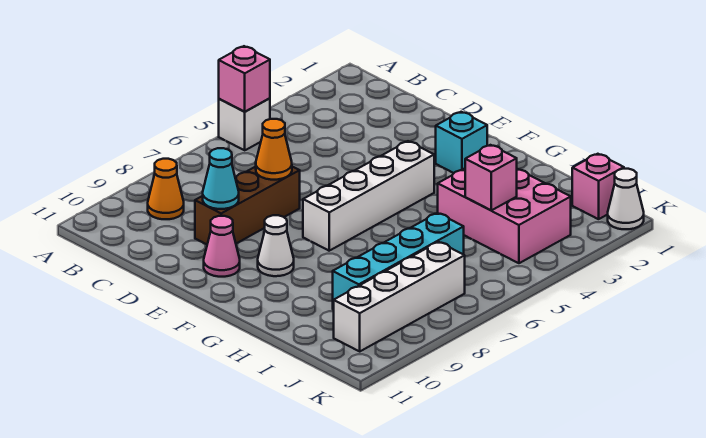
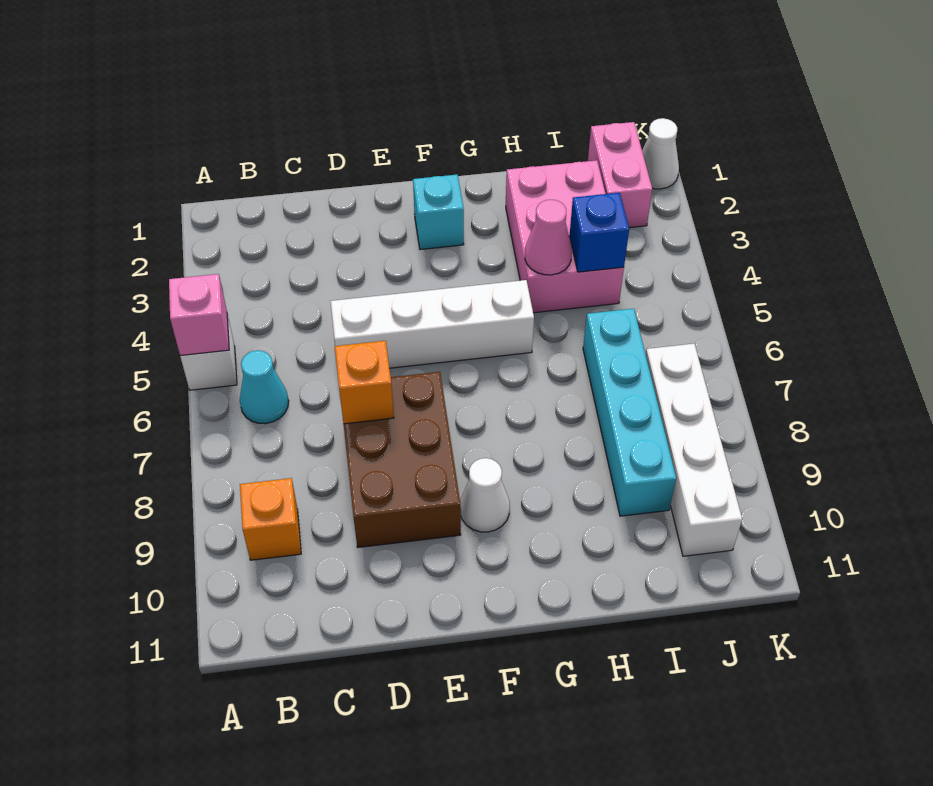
orange cone B9 level 1 -> orange brick B9 level 1
brown brick D7:D9 level 1 -> brown brick D7:E9 level 1
orange cone D7 level 2 -> orange brick D7 level 2
cyan cone D9 level 2 -> cyan cone B6 level 1
pink cone E10 level 1 -> pink cone H4 level 2
white brick F4:F7 level 1 -> white brick D5:G5 level 1
pink brick H3:J4 level 1 -> pink brick H2:I4 level 1
pink brick I4 level 2 -> blue brick I4 level 2
pink brick J1 level 1 -> pink brick J1:J2 level 1

